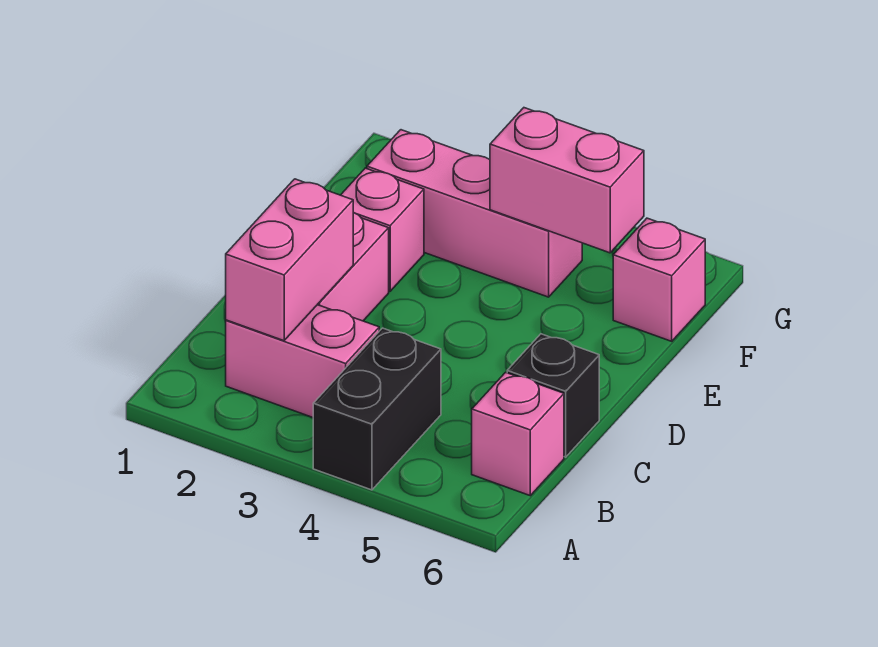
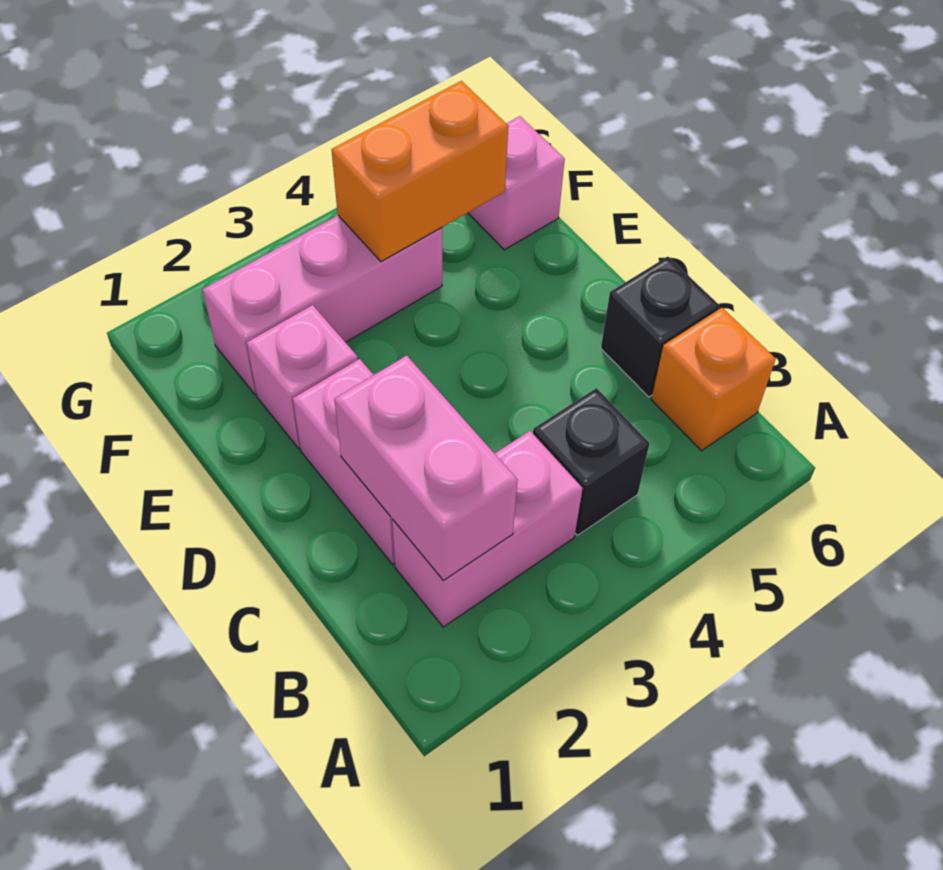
black brick A4:B4 level 1 -> black brick B4 level 1
pink brick B6 level 1 -> orange brick B6 level 1
pink brick F4:F5 level 2 -> orange brick F4:F5 level 2

